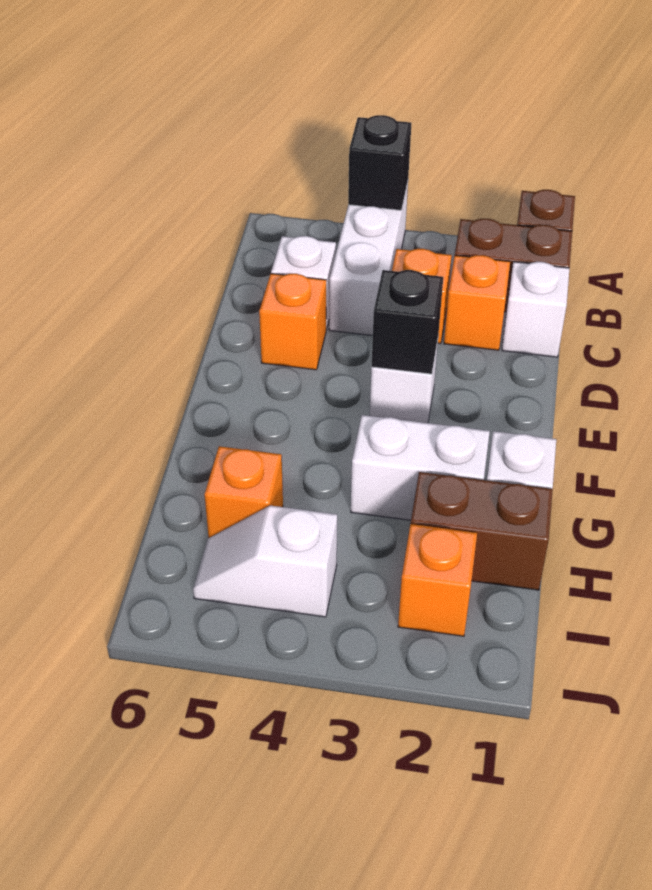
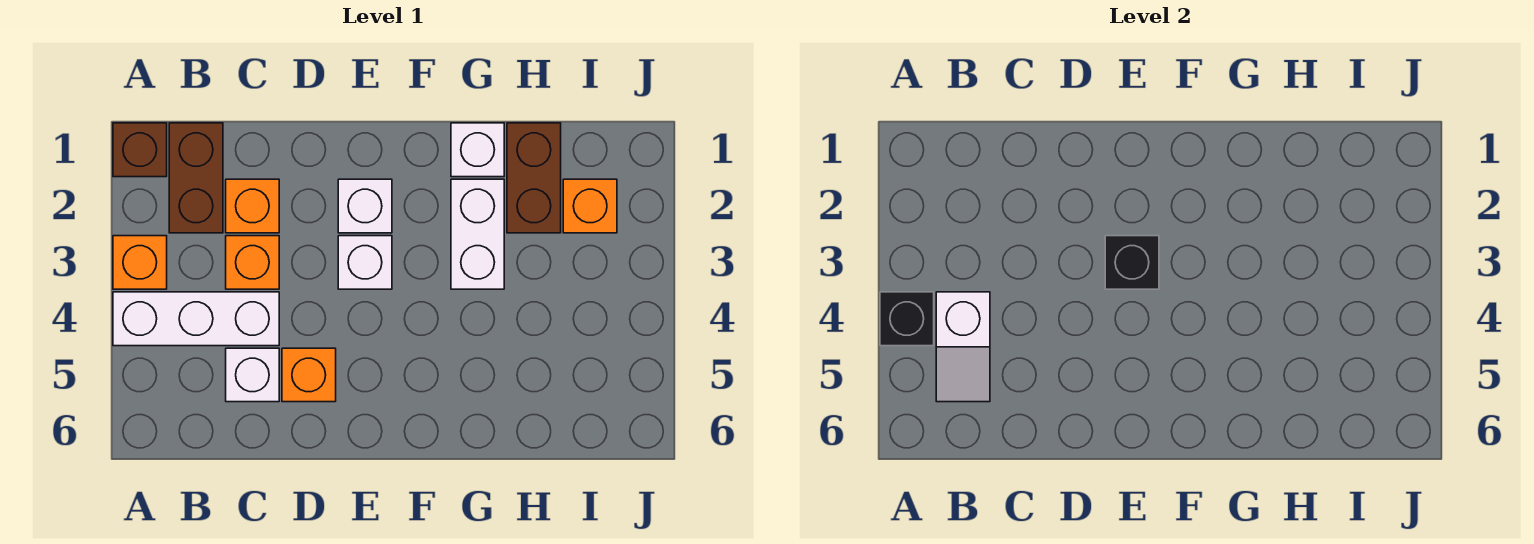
white brick C1 level 1 -> white brick E2 level 1
orange brick H5 level 1 -> orange brick A3 level 1
white slope I4:I5 level 1 top 4 -> white slope B4:B5 level 2 top 4

